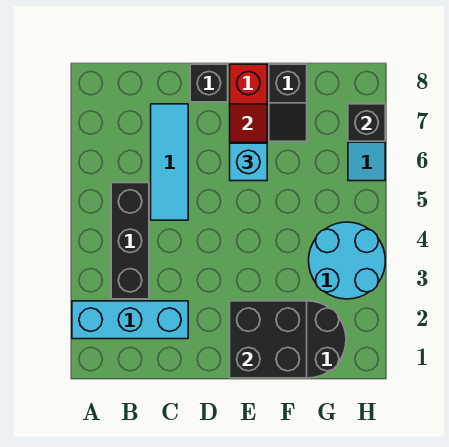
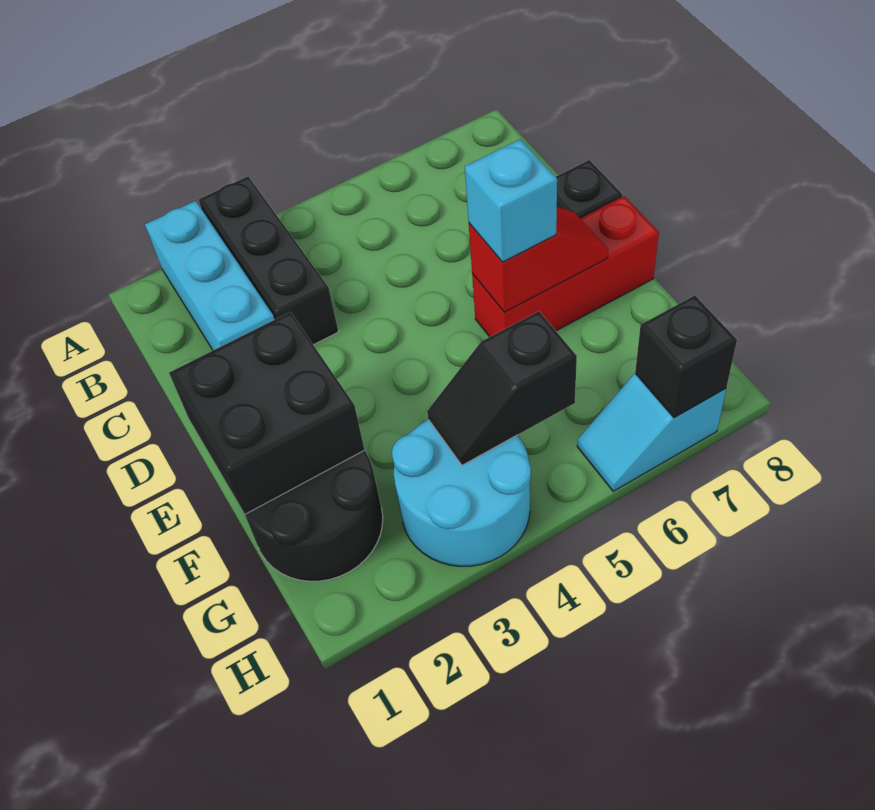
black brick B3:B5 level 1 -> black brick A3:C3 level 1
cyan tile C5:C7 level 1 -> none
black slope F7:F8 level 1 top 8 -> black slope G4:G5 level 2 top 5

